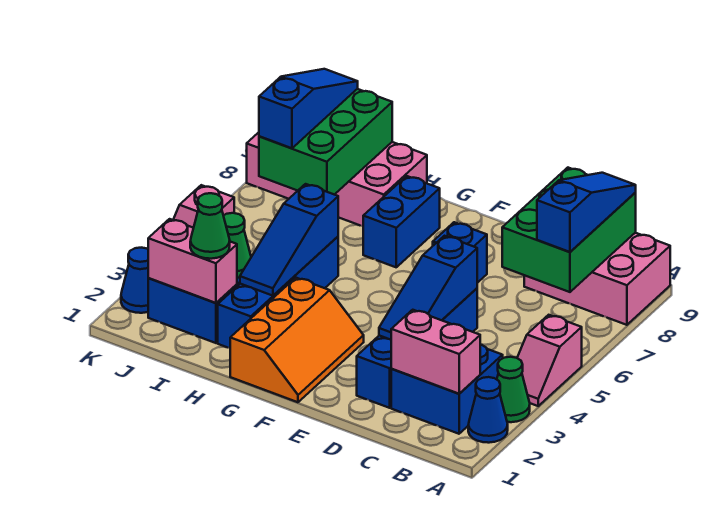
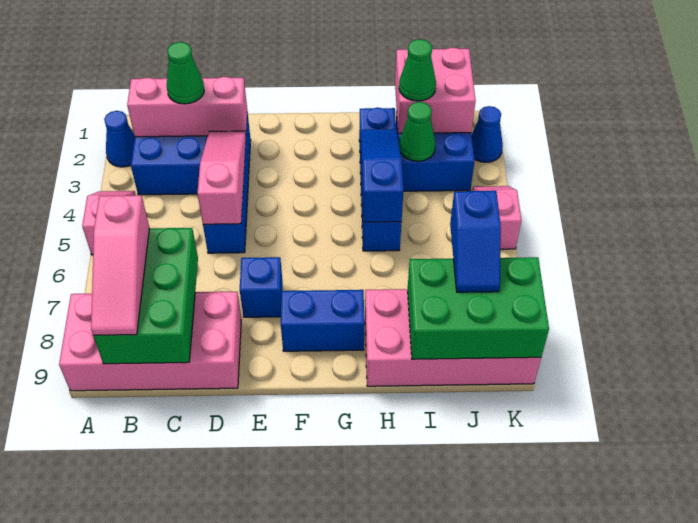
green cone A3 level 1 -> green cone C2 level 3
pink brick A8:C9 level 1 -> pink brick A8:D9 level 1
pink brick B2:C2 level 2 -> pink brick B2:D2 level 2
blue slope B7:B9 level 3 top 7 -> pink slope B7:B9 level 3 top 7
blue slope D3:D5 level 2 top 5 -> pink slope D3:D5 level 2 top 5
orange slope F1:G3 level 1 top G -> none
blue brick G7:G8 level 1 -> blue brick F8:G8 level 1
pink brick I2:J2 level 2 -> pink brick I1:J2 level 2
green brick I7:J9 level 2 -> green brick I8:K9 level 2
blue slope J7:J9 level 3 top 7 -> blue slope J7:J8 level 3 top 7

